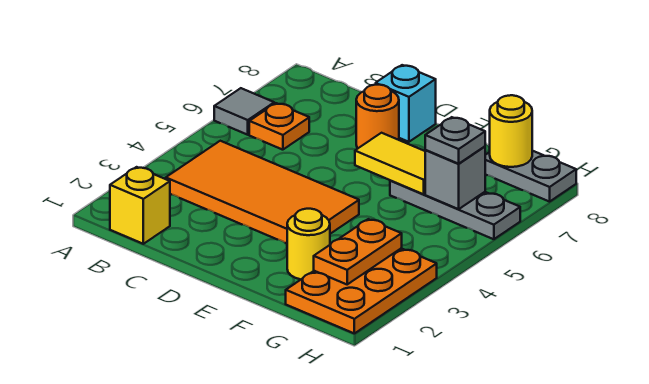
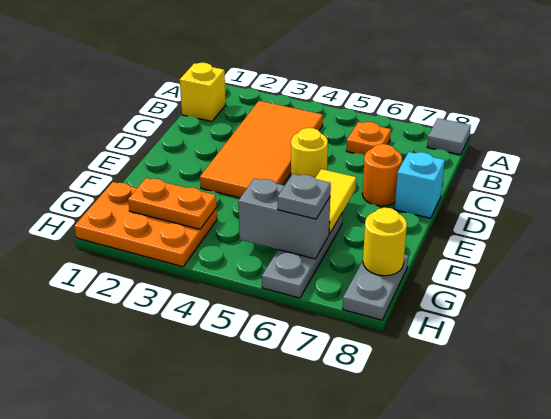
grey tile A6 level 1 -> grey tile A8 level 1
yellow round brick F2 level 1 -> yellow round brick D5 level 1
grey brick G6 level 2 -> grey brick G5:G6 level 2

